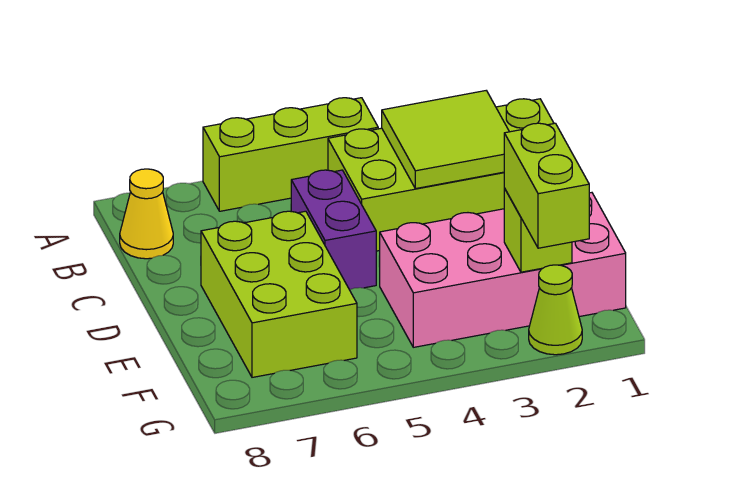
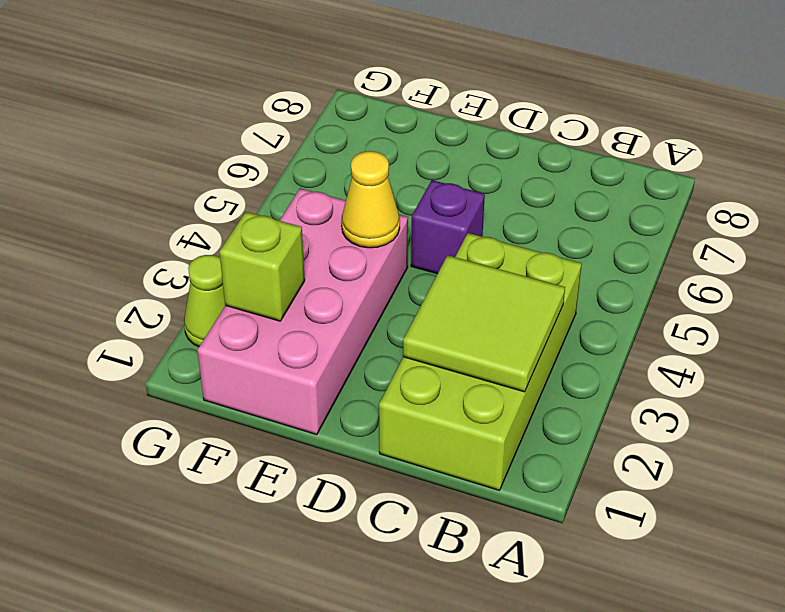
lime brick A4:A6 level 1 -> none
yellow cone B8 level 1 -> yellow cone E4 level 2
purple brick C5:D5 level 1 -> purple brick D5 level 1
lime brick D6:F7 level 1 -> none
lime brick F2:G2 level 3 -> none

